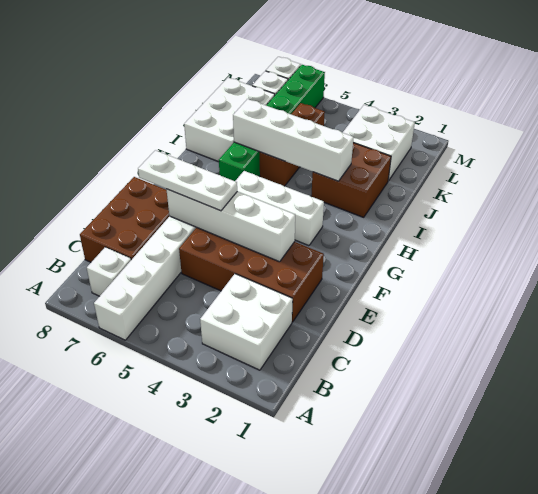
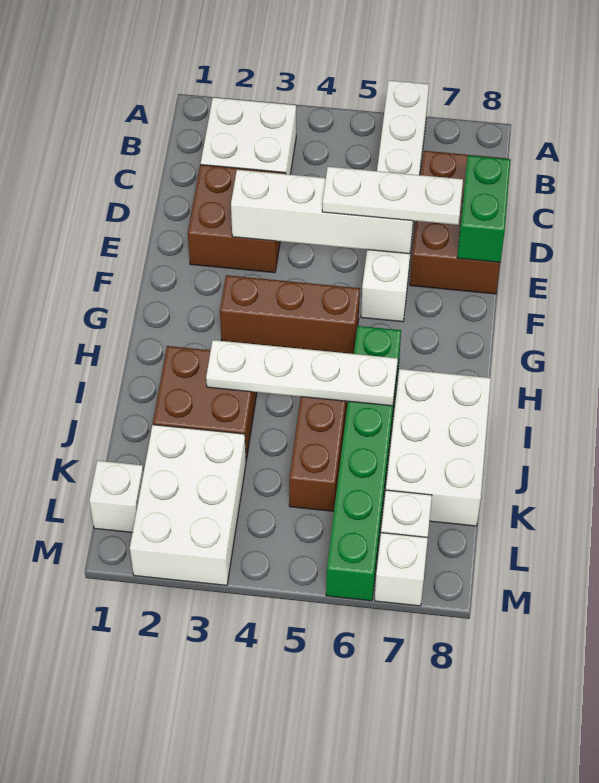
white brick B7 level 1 -> white brick L1 level 1
brown brick D2:E5 level 1 -> brown brick D2:E3 level 1
none -> green brick D8:E8 level 2
white brick G3:G5 level 1 -> brown brick G3:G5 level 1
white brick I3:I6 level 2 -> white plate I3:I6 level 2
white brick K2:L3 level 1 -> white brick K2:M3 level 1

